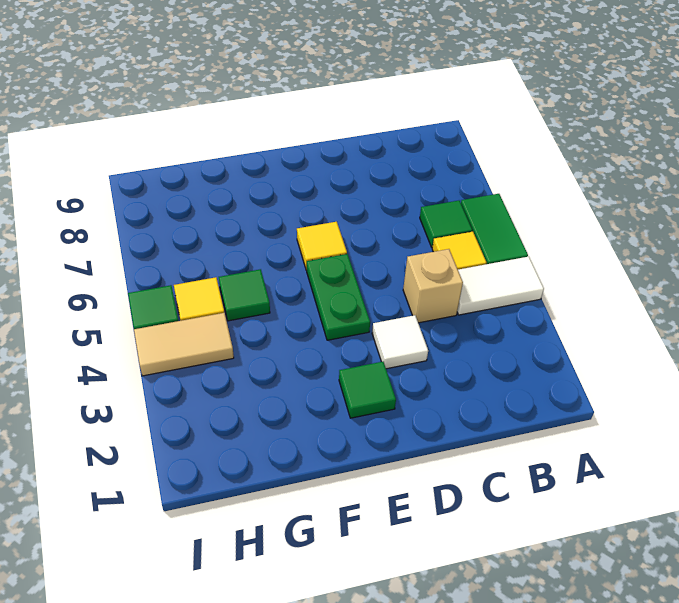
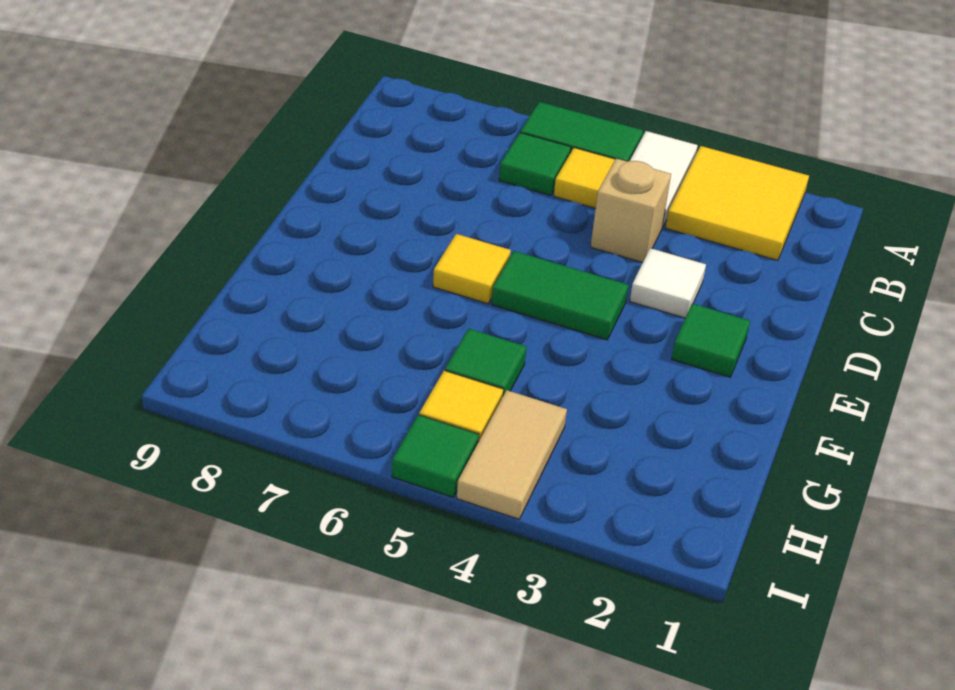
none -> yellow tile A2:B3 level 1
green plate E4:E5 level 1 -> green tile E4:E5 level 1

